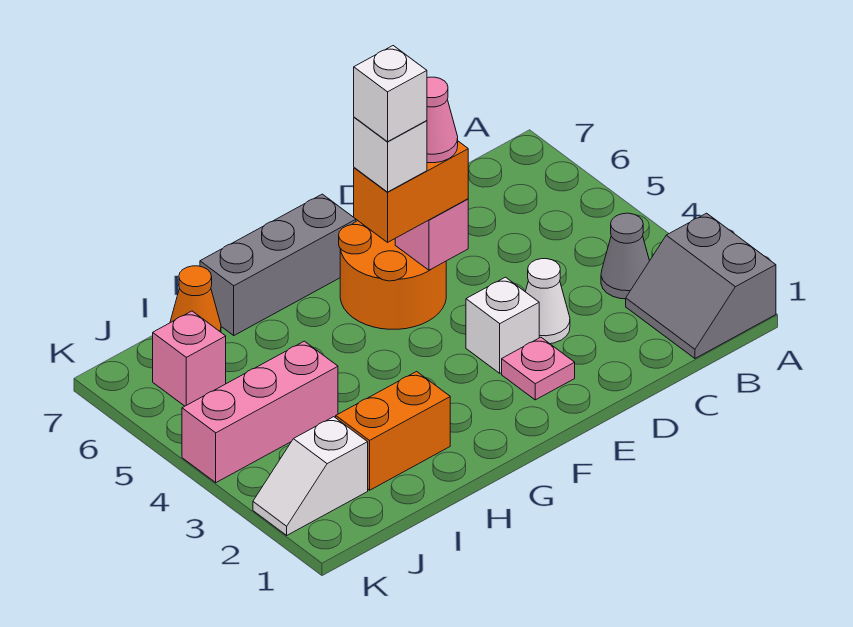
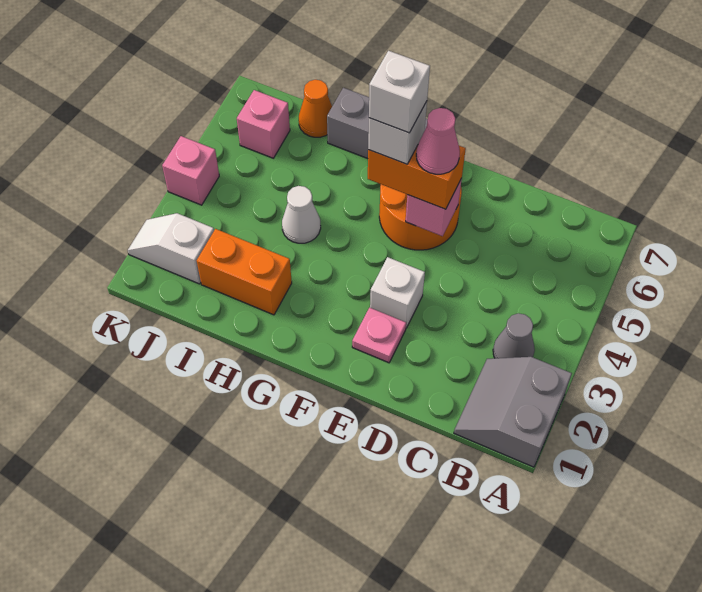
white cone D3 level 1 -> white cone H4 level 1
pink brick I4:K4 level 1 -> pink brick K4 level 1

